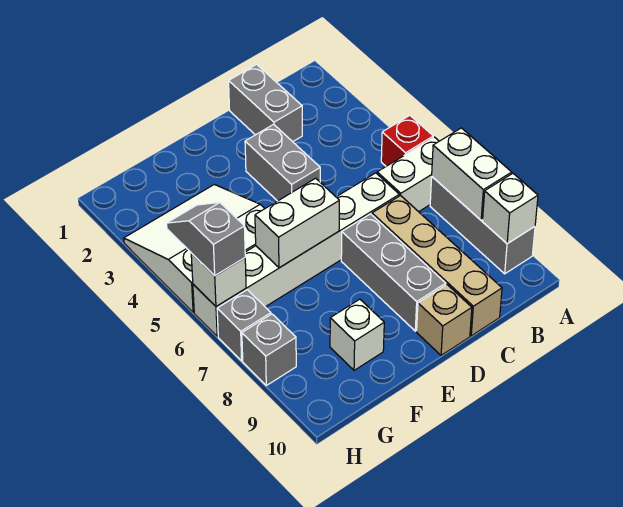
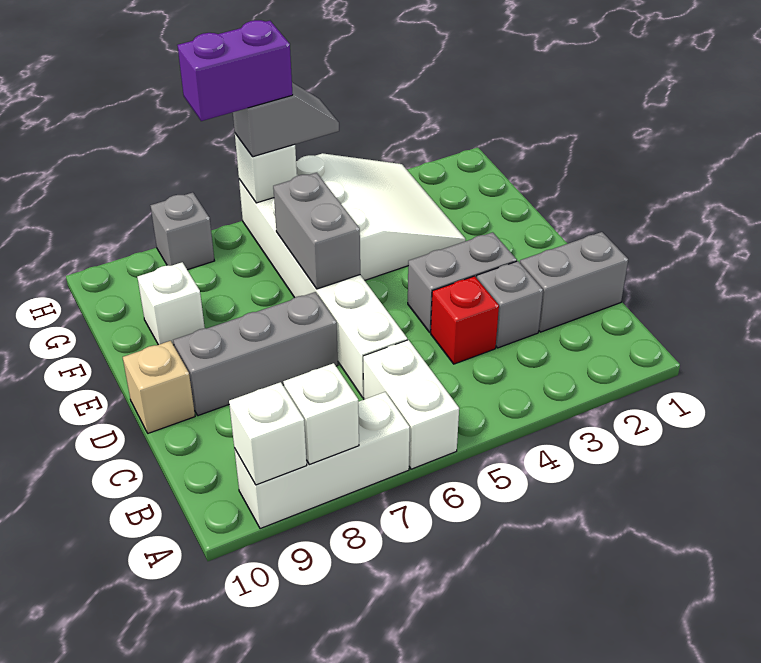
red brick A5 level 1 -> red brick C4 level 1
grey brick A7:A9 level 1 -> white brick A7:A9 level 1
white brick A7:A8 level 2 -> white brick A8 level 2
tan brick C7:C10 level 1 -> none
white brick E6:F6 level 2 -> grey brick E6:F6 level 2
none -> purple brick H6:H7 level 4
grey brick H7 level 1 -> grey brick C3 level 1

